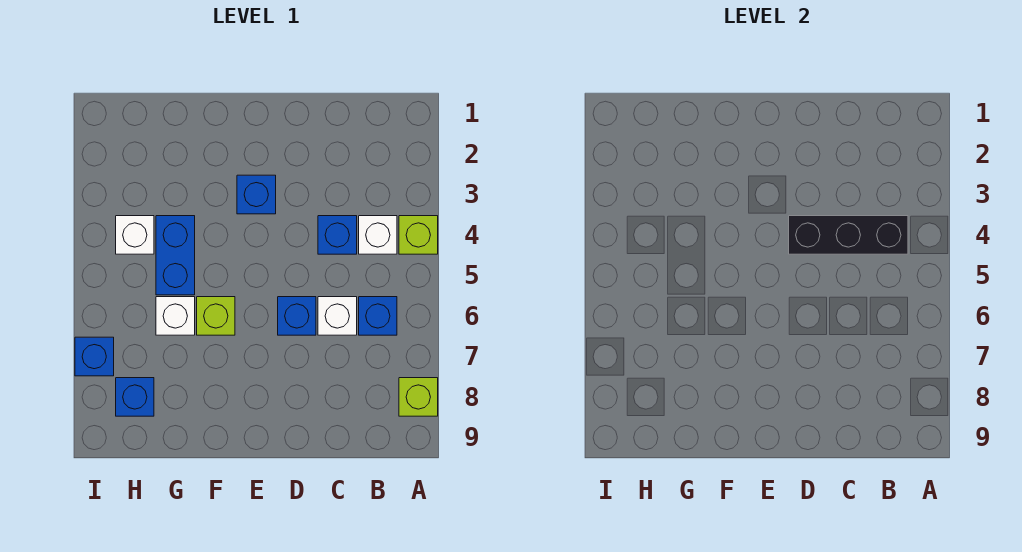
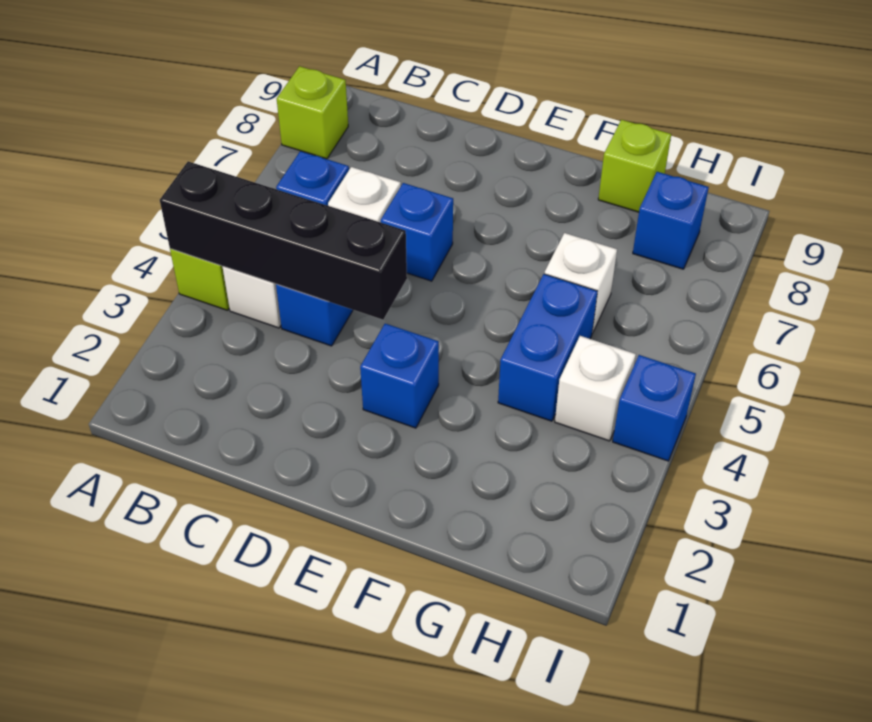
black brick B4:D4 level 2 -> black brick A4:D4 level 2
lime brick F6 level 1 -> lime brick G9 level 1
blue brick I7 level 1 -> blue brick I4 level 1

